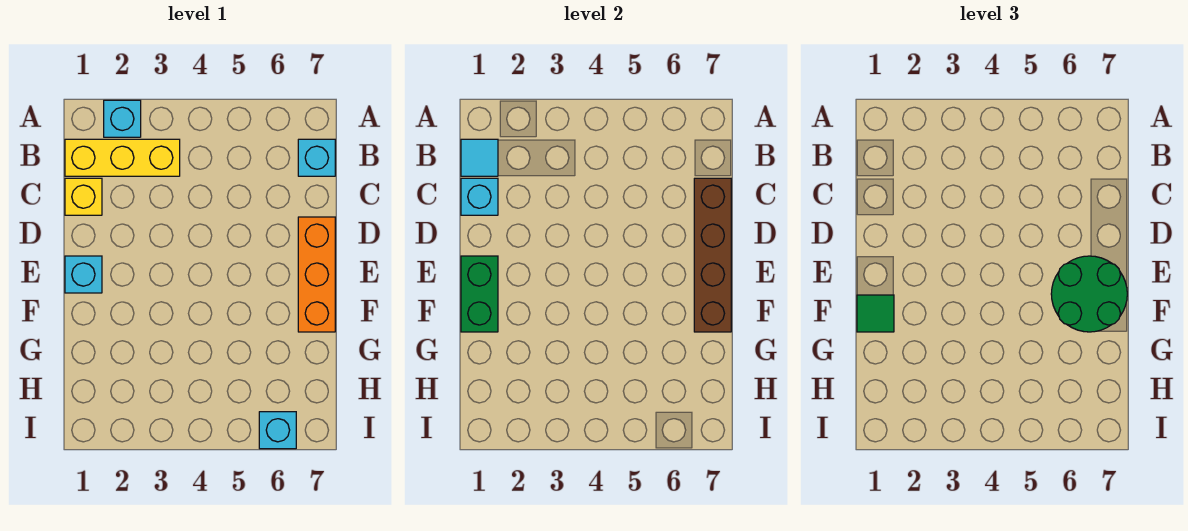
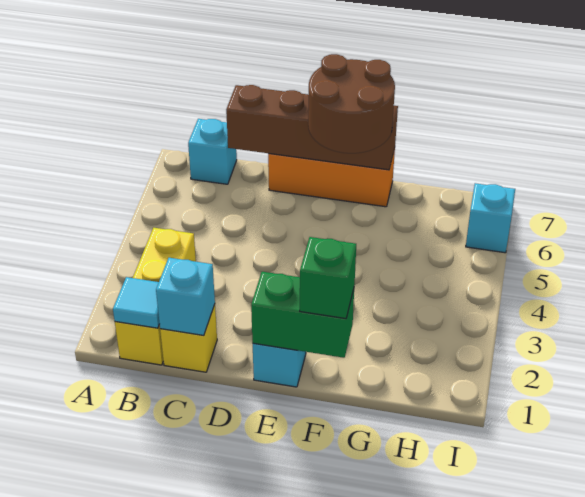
cyan brick A2 level 1 -> none
green round brick E6:F7 level 3 -> brown round brick E6:F7 level 3
green tile F1 level 3 -> green brick F1 level 3

